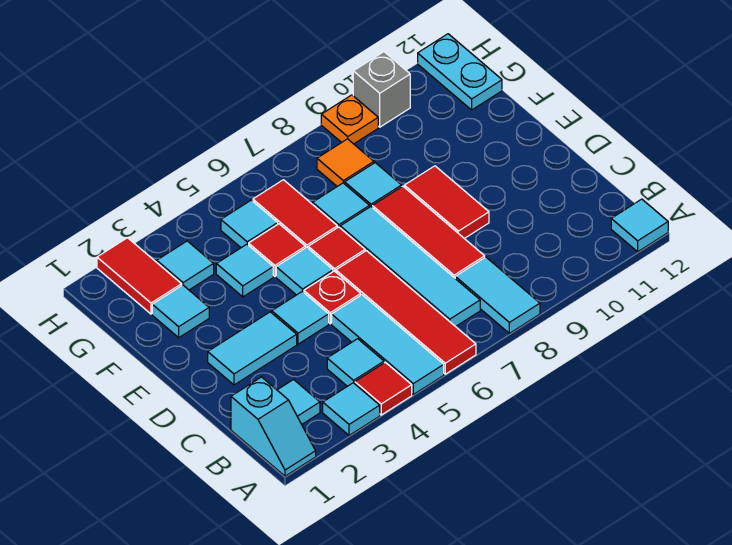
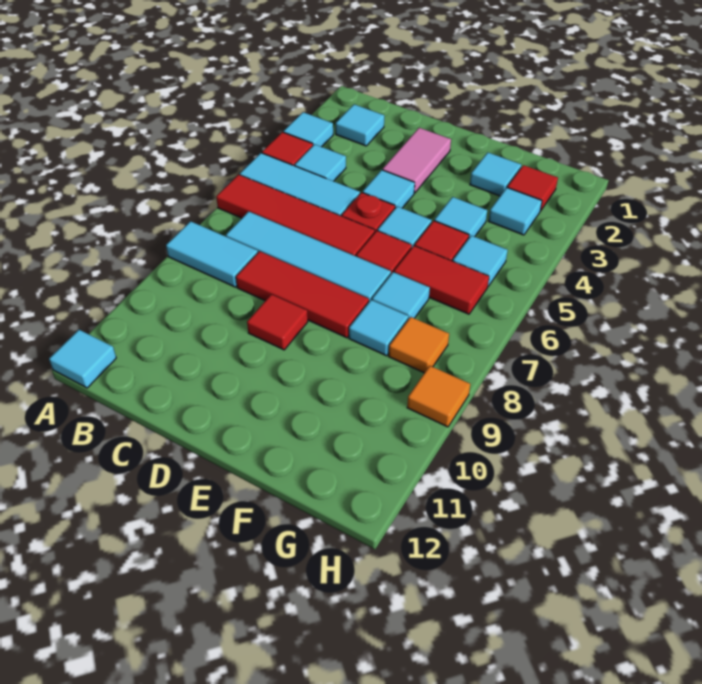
cyan slope A1:B1 level 1 top B -> none
cyan tile D2:D3 level 1 -> pink tile D2:D3 level 1
red tile D9:E9 level 1 -> red tile D9 level 1
red tile G2:H2 level 1 -> red tile G2 level 1
cyan plate G12:H12 level 1 -> none
orange plate H9 level 1 -> orange tile H9 level 1
grey brick H10 level 1 -> none

